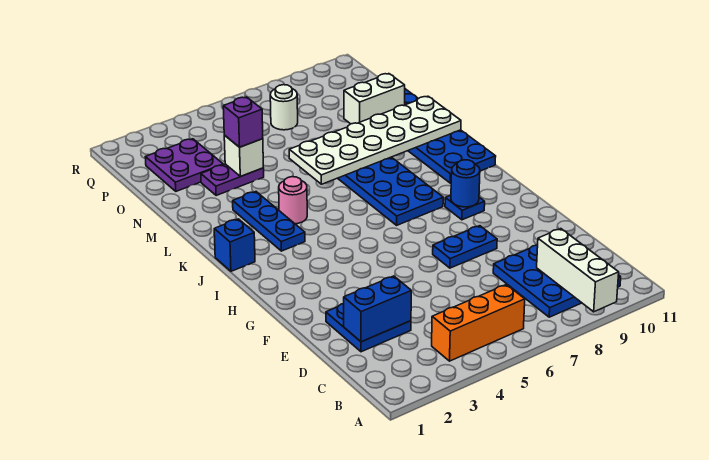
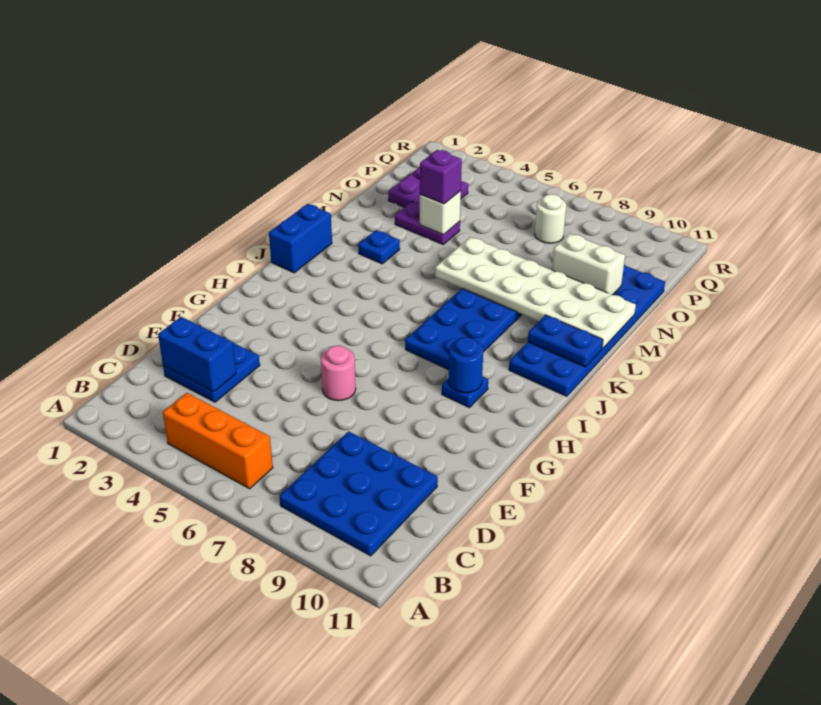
white brick A9:C9 level 2 -> none
blue plate F7:F8 level 1 -> blue plate K10:K11 level 2
blue brick J1 level 1 -> blue brick J1:K1 level 1
blue plate J3:L3 level 1 -> blue plate L3 level 1
pink round brick K4 level 1 -> pink round brick F6 level 1

